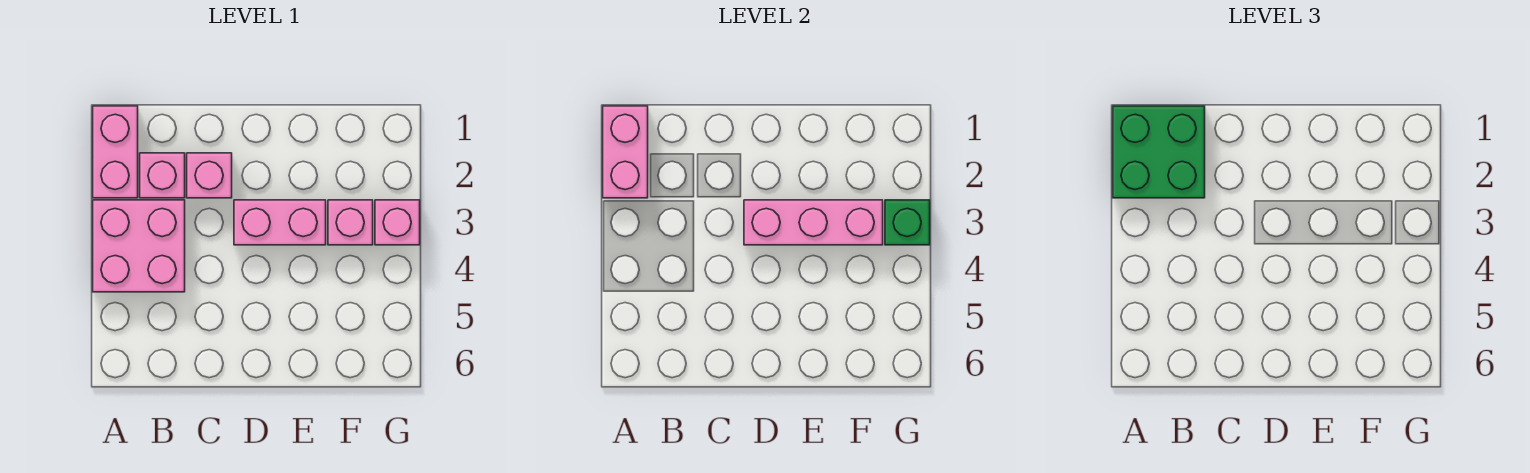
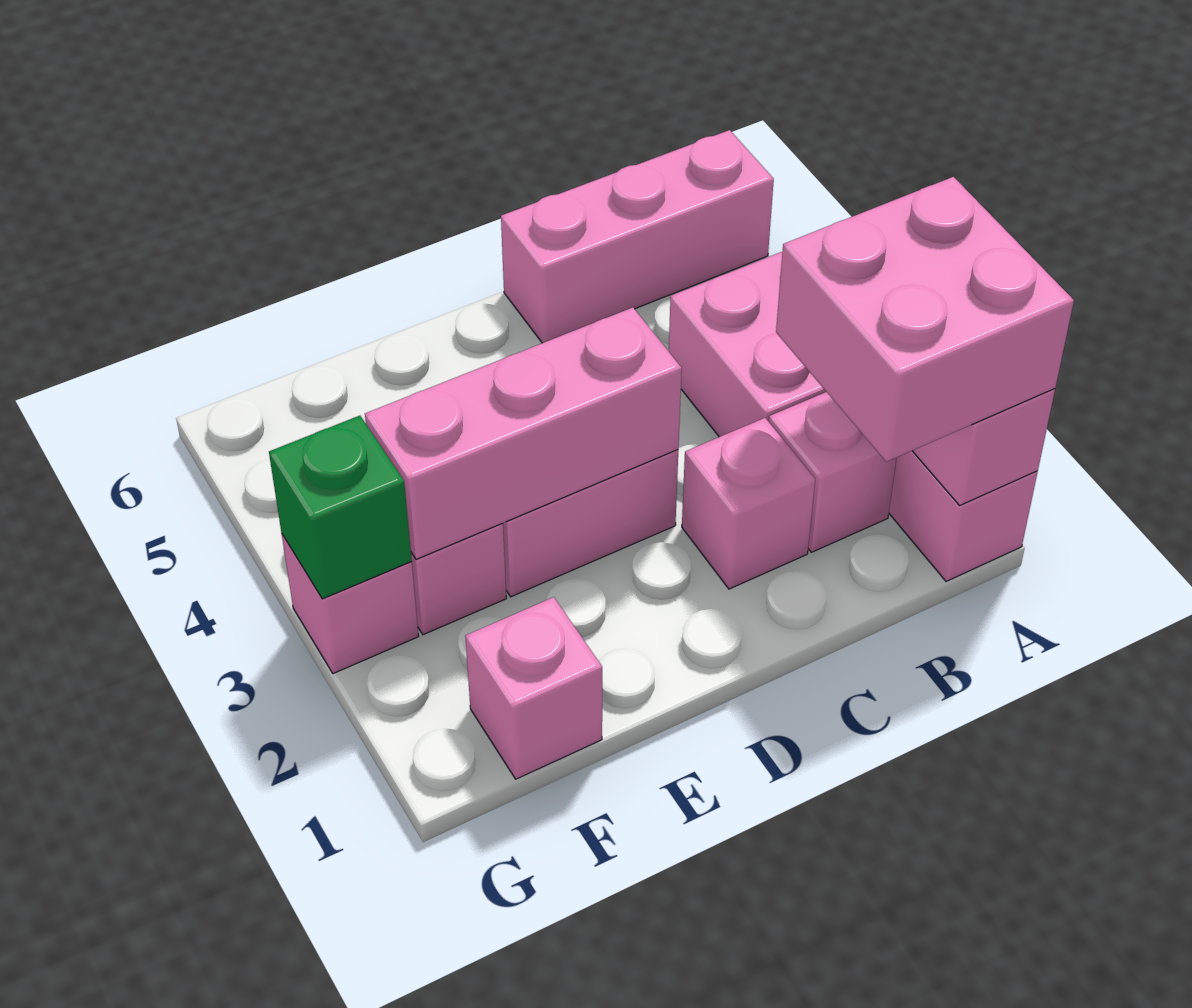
green brick A1:B2 level 3 -> pink brick A1:B2 level 3
none -> pink brick A6:C6 level 1
none -> pink brick F1 level 1

